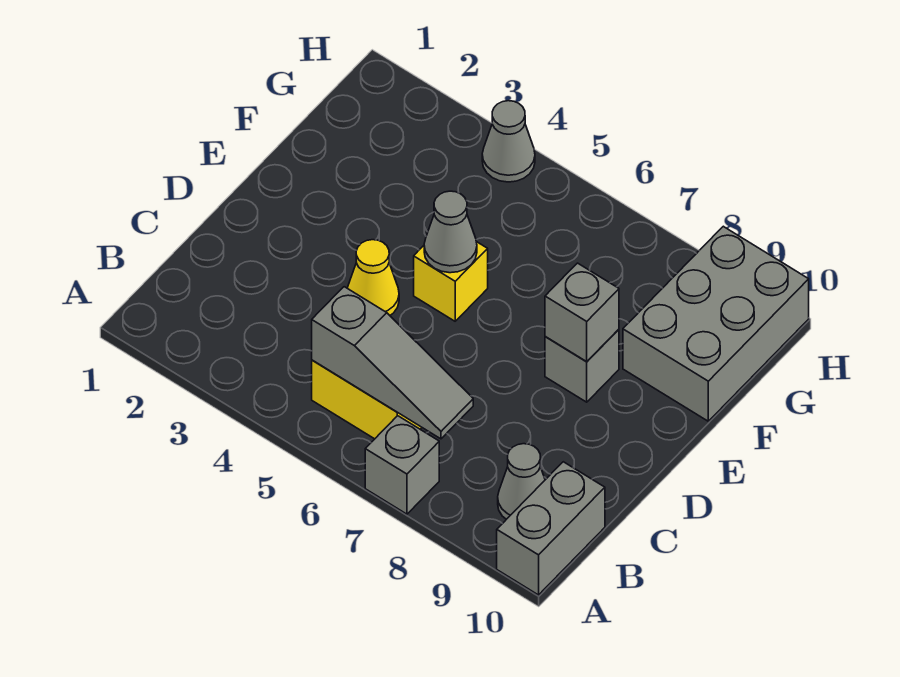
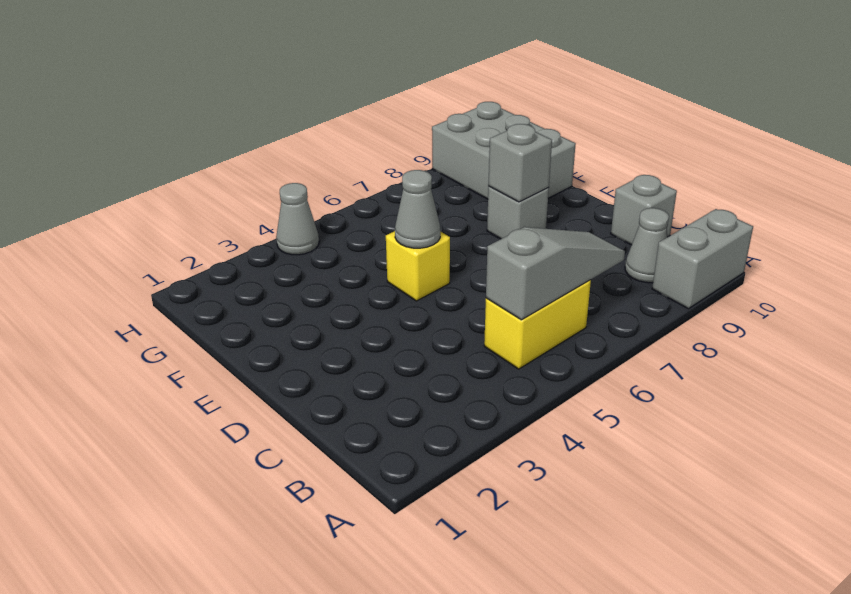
grey brick A7 level 1 -> grey brick C10 level 1
grey brick A10:B10 level 1 -> grey brick A9:A10 level 1
yellow cone D4 level 1 -> none

